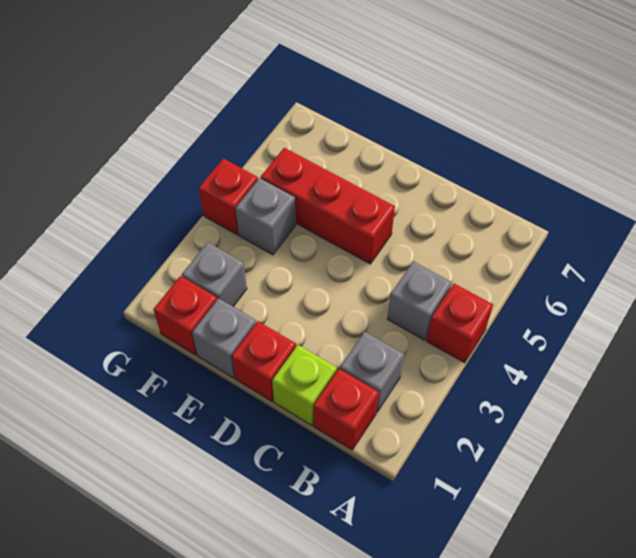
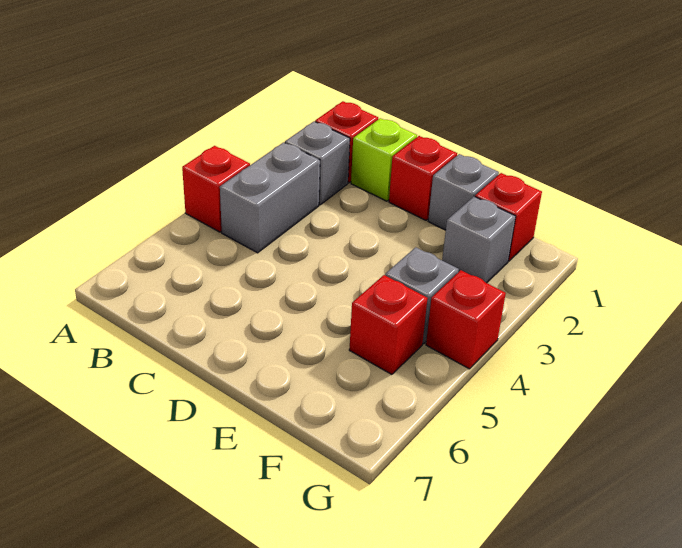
grey brick B4 level 1 -> grey brick B3:B4 level 1
red brick D5:F5 level 1 -> red brick F5 level 1

